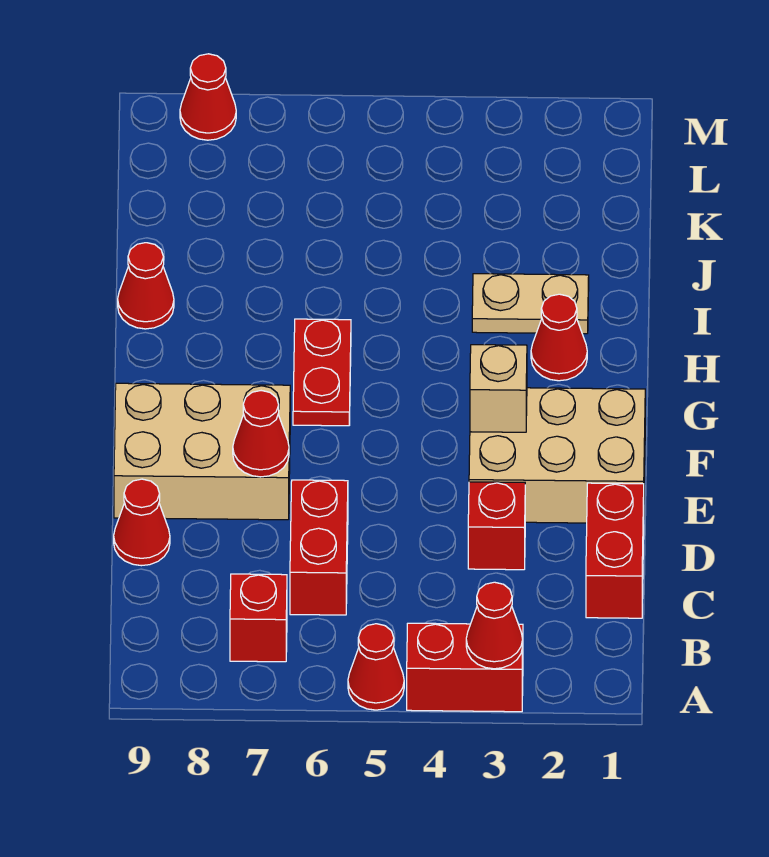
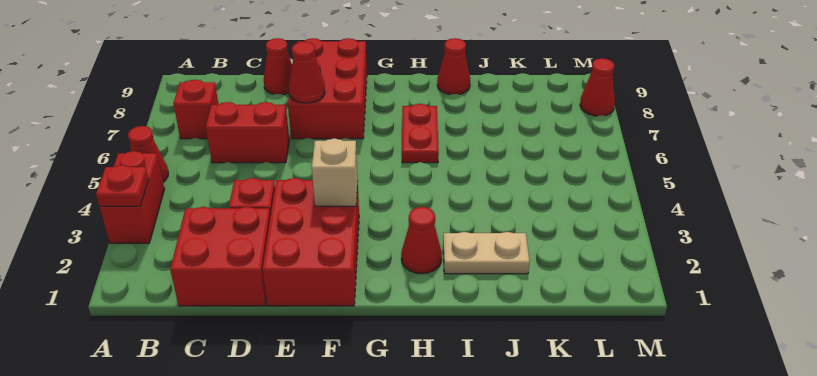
red cone A3 level 2 -> red plate A3 level 2
red brick C1:D1 level 1 -> red brick C1:D2 level 1
tan brick E1:F3 level 1 -> red brick E1:F3 level 1
tan brick E7:F9 level 1 -> red brick E7:F9 level 1
red plate G6:H6 level 1 -> red plate H6:H7 level 1
tan plate I2:I3 level 1 -> tan plate I2:J2 level 1

